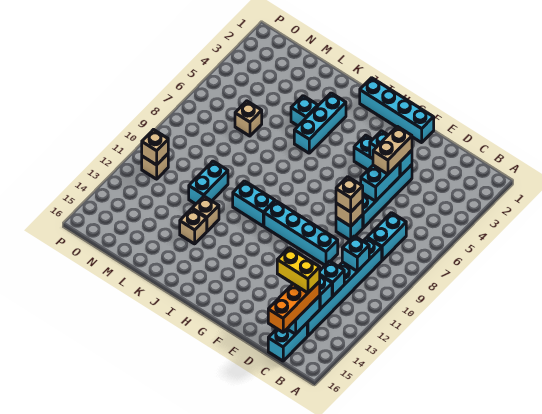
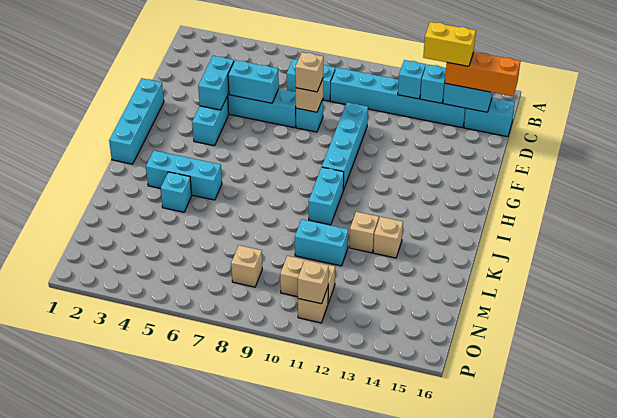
cyan brick C10 level 2 -> none
yellow brick C14:D14 level 4 -> yellow brick C13:C14 level 4
tan brick E4:E5 level 3 -> tan brick N10:N11 level 1
tan brick M6 level 1 -> tan brick N8 level 1

